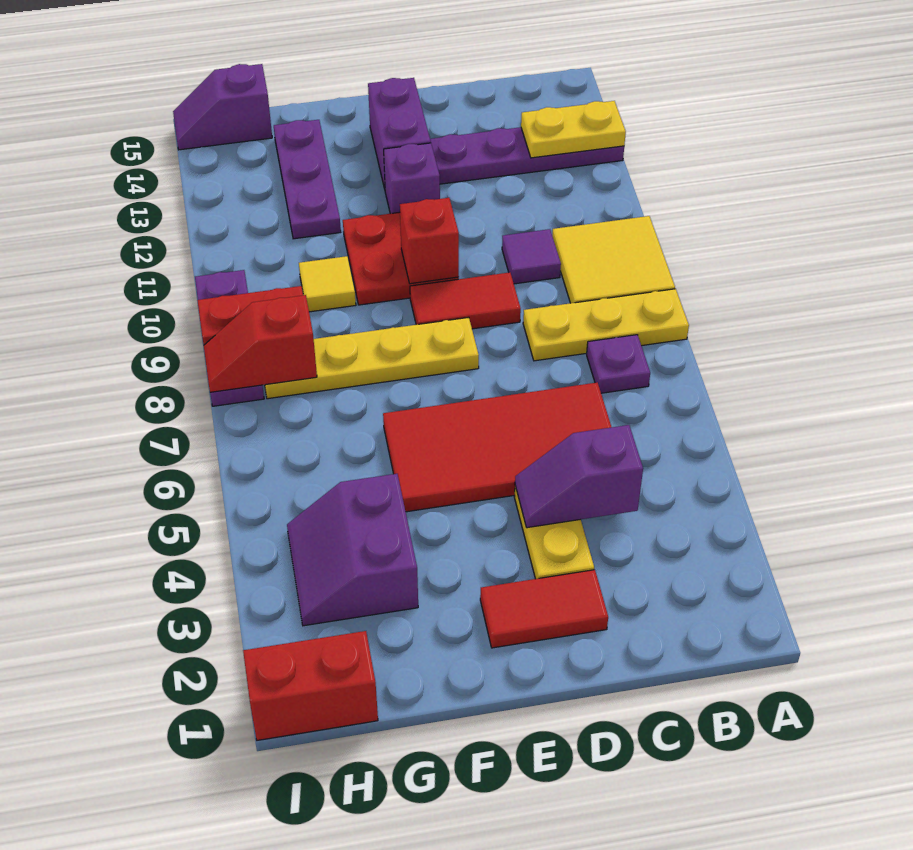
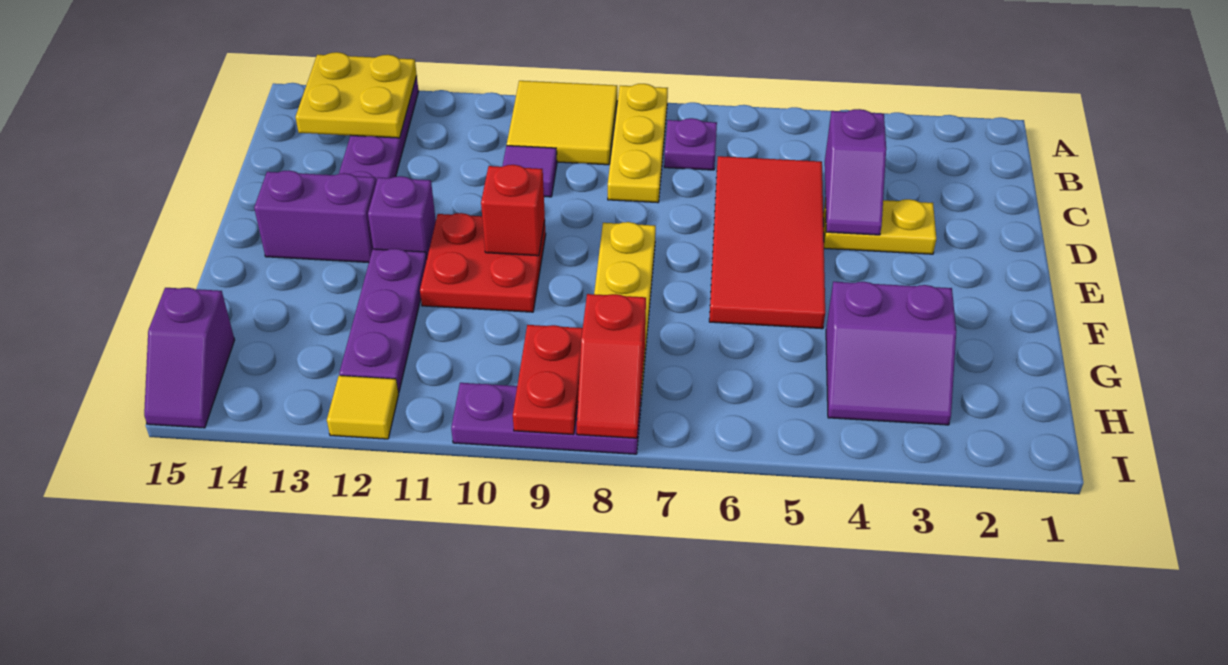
yellow plate A13:B13 level 2 -> yellow plate A13:B14 level 2
red tile D2:E2 level 1 -> none
red tile D9:E9 level 1 -> none
yellow tile G10 level 1 -> yellow tile I12 level 1
purple plate G12:G14 level 1 -> purple plate F12:H12 level 1
red brick H1:I1 level 1 -> none

